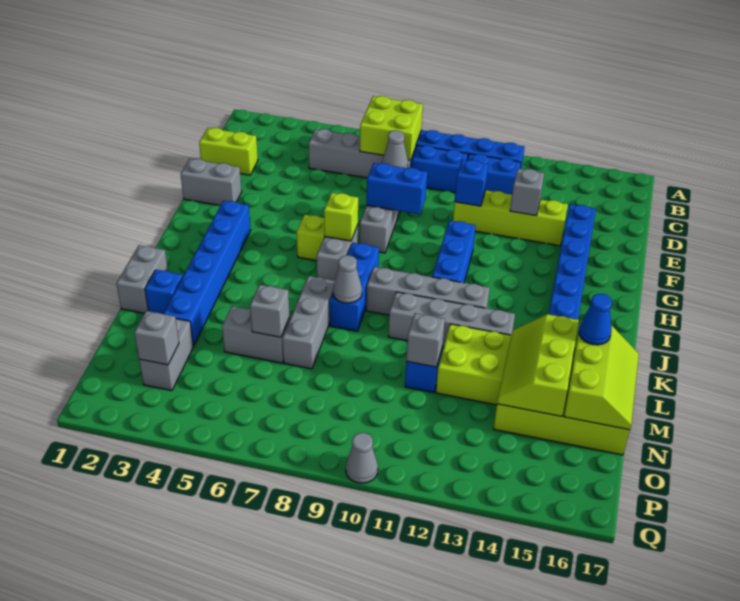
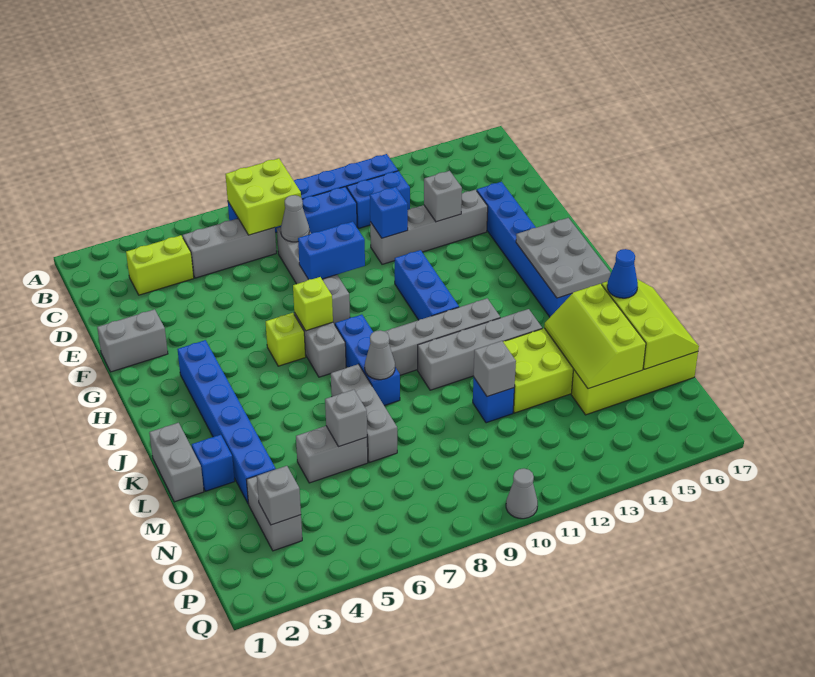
lime brick D1:D2 level 1 -> lime brick C3:C4 level 1
lime brick E11:E14 level 1 -> grey brick E11:E14 level 1
none -> grey plate H15:J16 level 2

